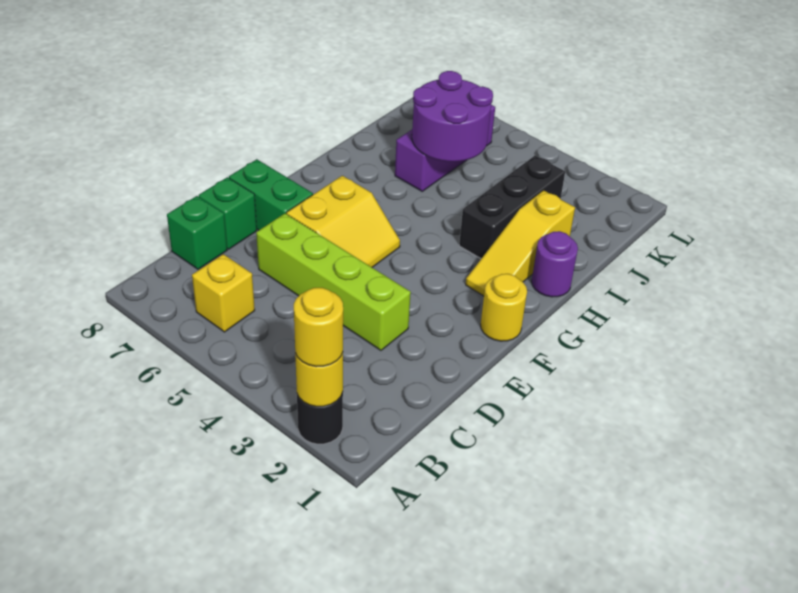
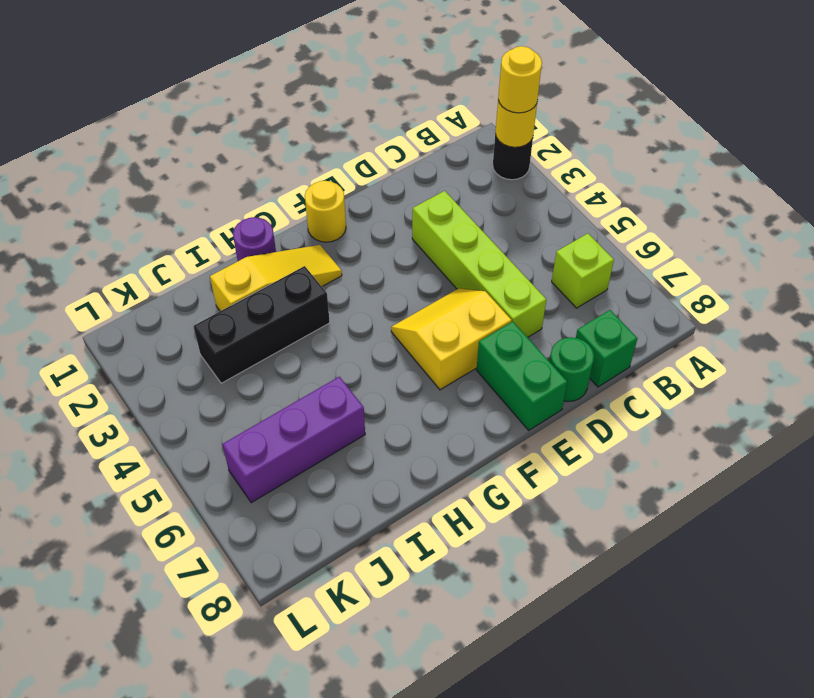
yellow brick B6 level 1 -> lime brick B6 level 1
green brick D8 level 1 -> green round brick D8 level 1
purple round brick I5:J6 level 2 -> none

